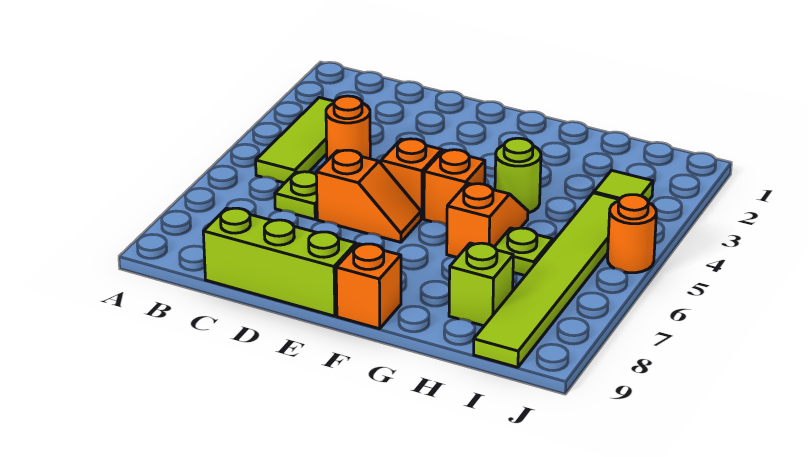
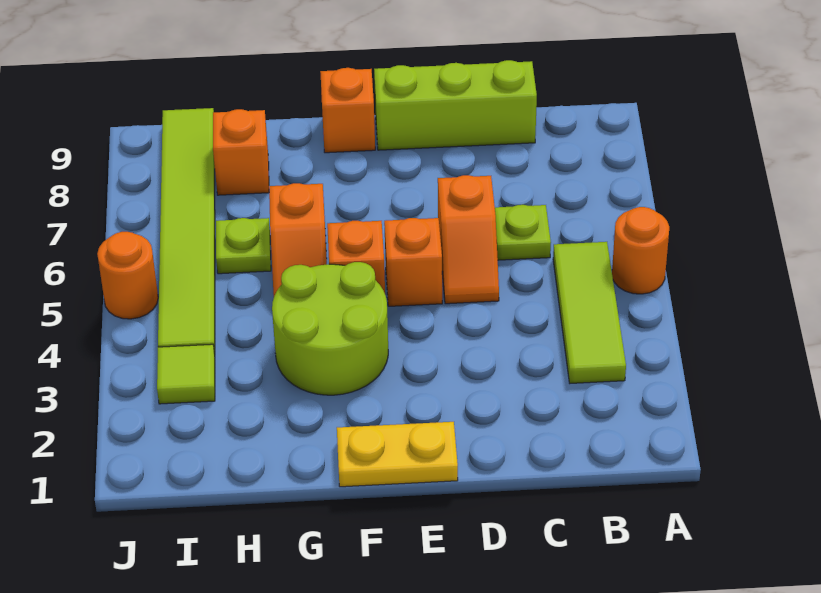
orange round brick C4 level 1 -> orange round brick A5 level 1
orange slope D6:E6 level 1 top D -> orange slope D5:D6 level 1 top 6
none -> yellow plate E1:F1 level 1
lime round brick G4 level 1 -> lime round brick F3:G4 level 1
lime brick H8 level 1 -> orange brick H8 level 1

